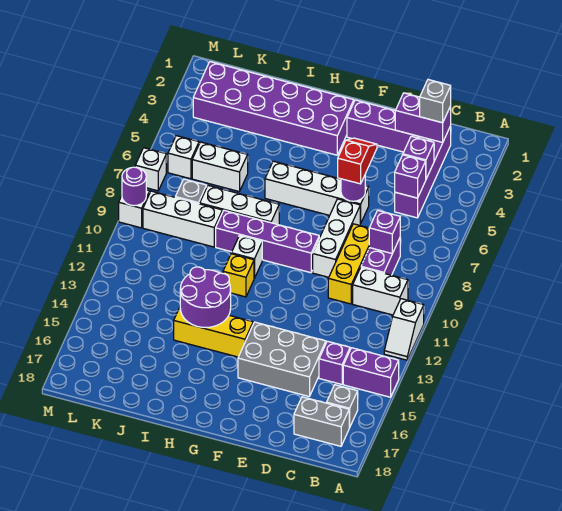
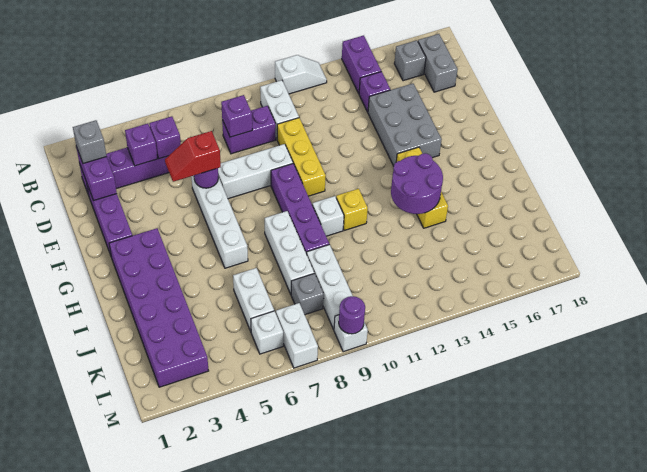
yellow brick D8:D10 level 1 -> yellow brick D10:F10 level 1
white brick M7 level 1 -> white brick L7:M7 level 1

